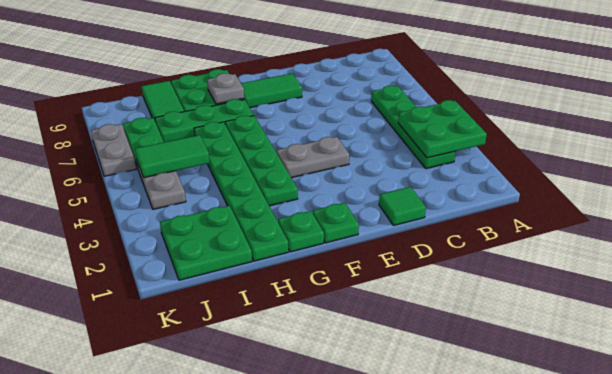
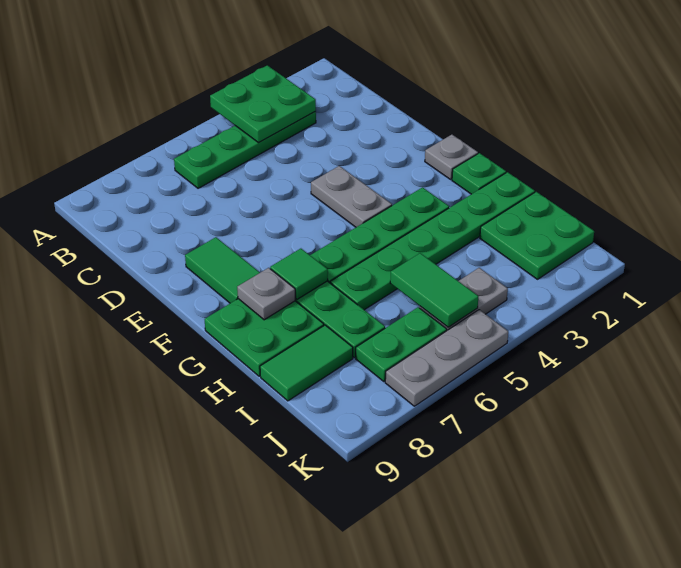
green tile D1 level 1 -> green tile G7 level 2
green plate F1 level 1 -> grey plate F1 level 1
grey plate K6:K7 level 1 -> grey plate K5:K7 level 1

